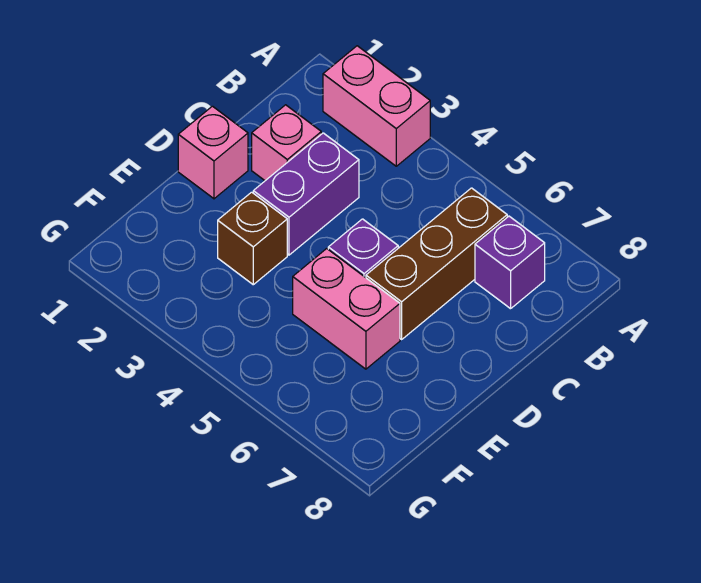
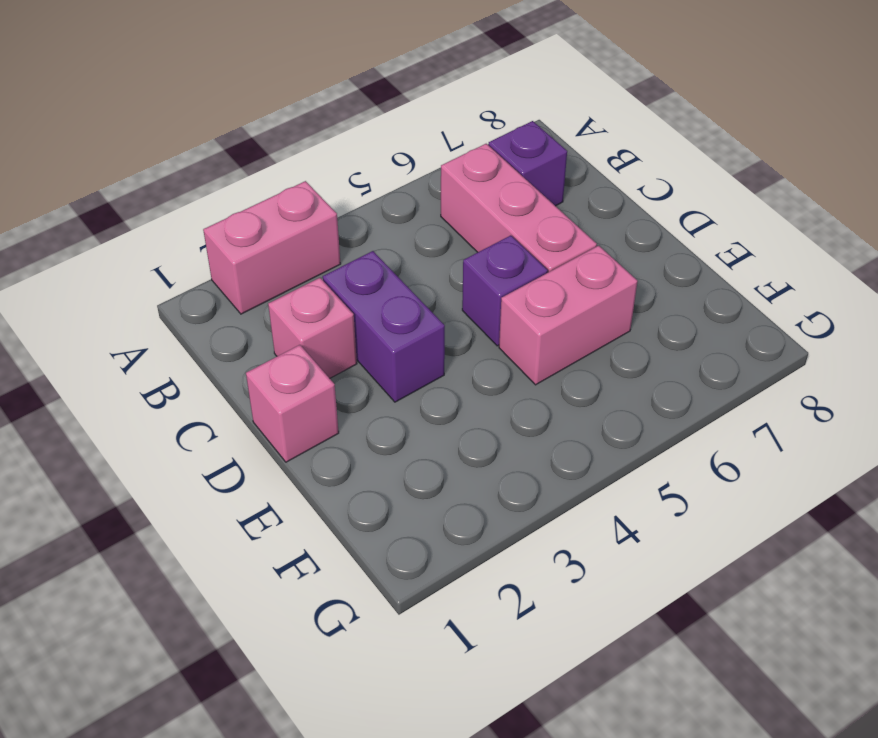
brown brick B6:D6 level 1 -> pink brick B6:D6 level 1
brown brick E3 level 1 -> none

